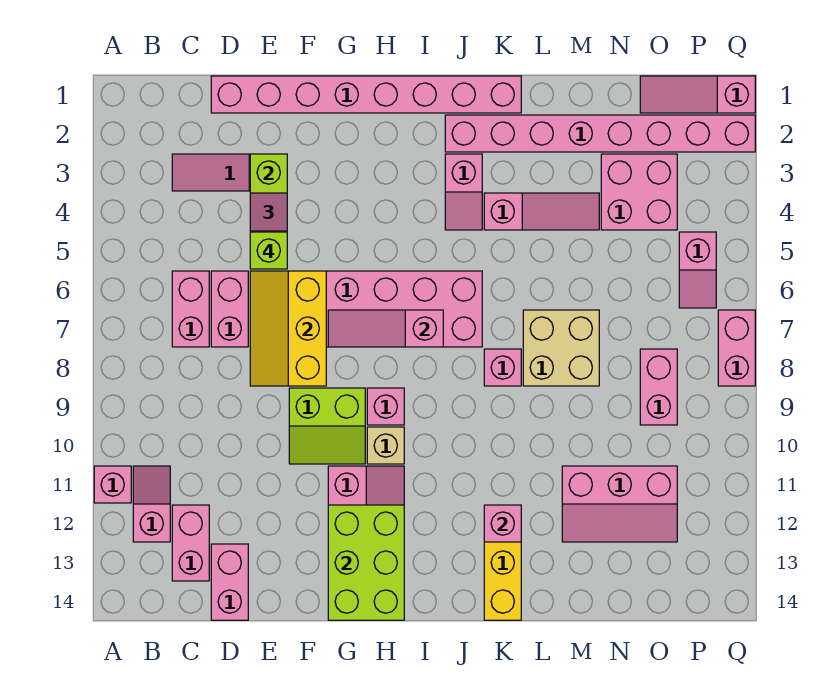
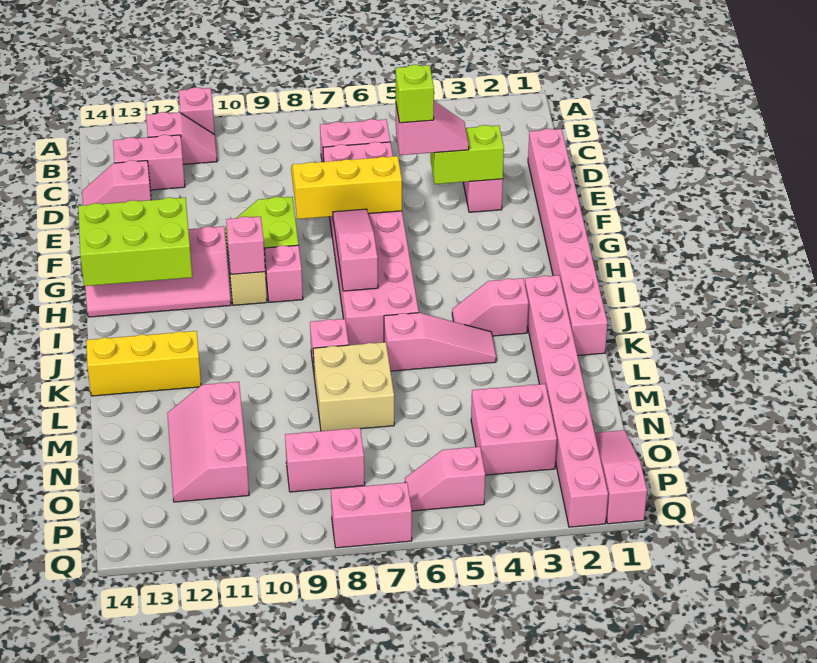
pink brick D13:D14 level 1 -> pink slope D13:D14 level 1 top 13
pink slope K4:M4 level 1 top K -> pink slope K4:K6 level 1 top 6
pink brick K12 level 2 -> pink brick H10 level 2

